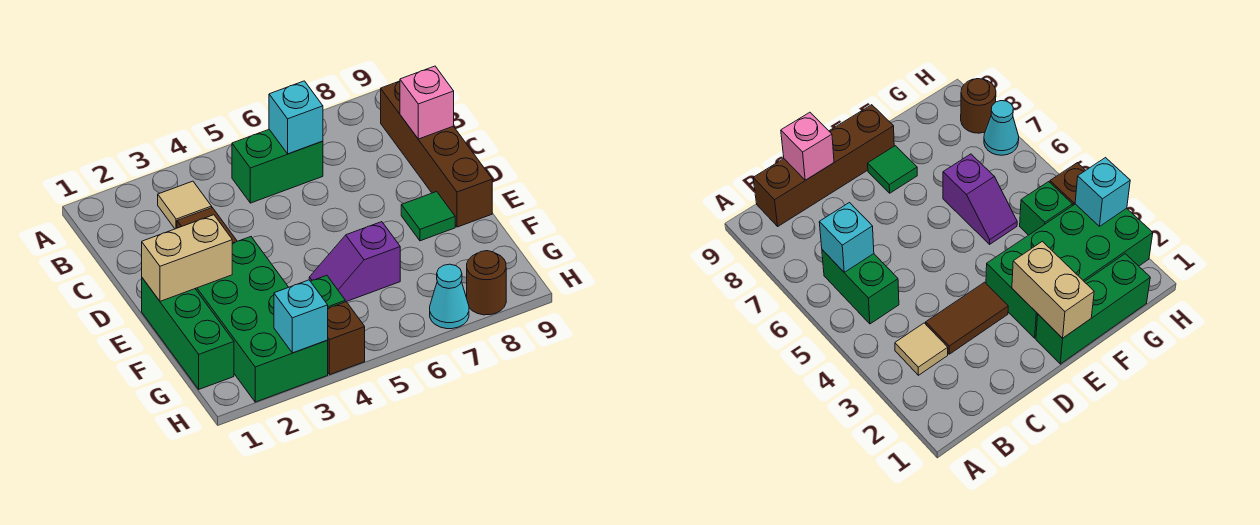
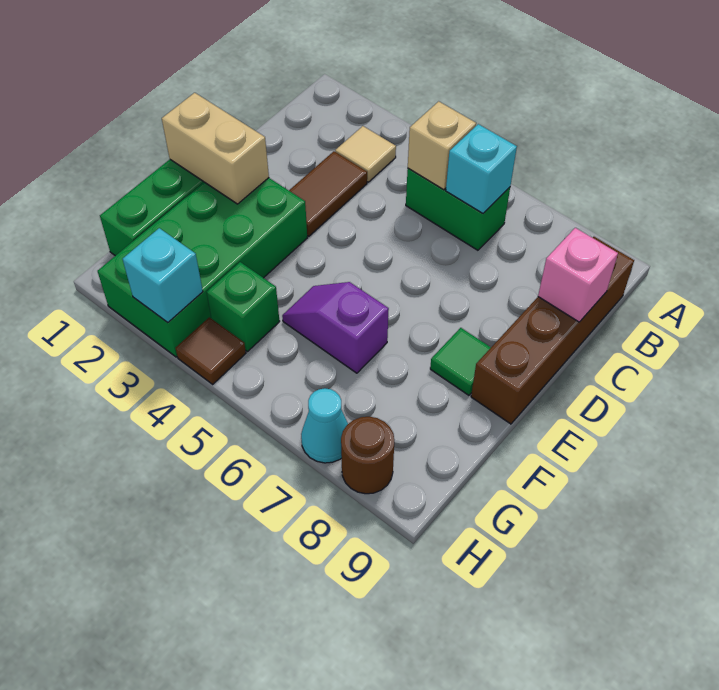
none -> tan brick B5 level 2
brown brick H4 level 1 -> brown tile H4 level 1

